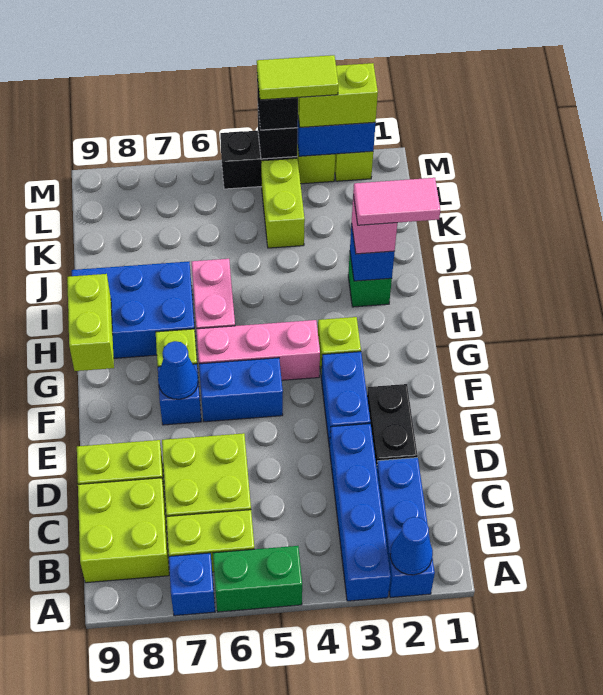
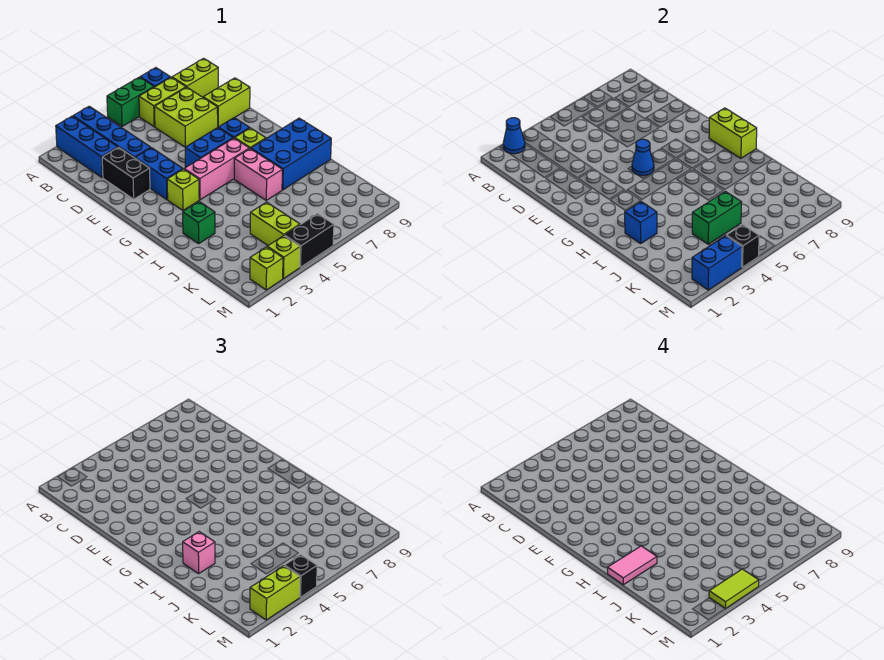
lime brick B8:C9 level 1 -> lime brick B8:B9 level 1
blue cone F7 level 2 -> blue cone F5 level 2
none -> green brick K4:K5 level 2

